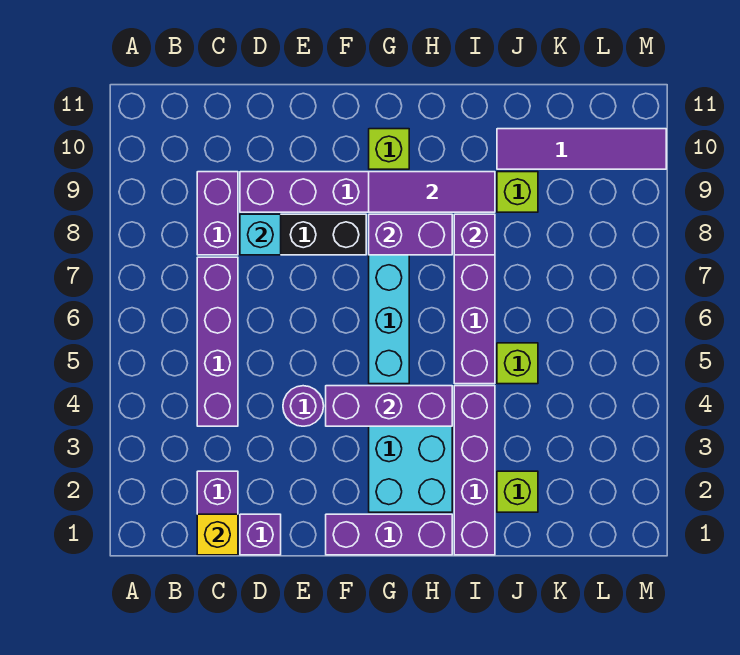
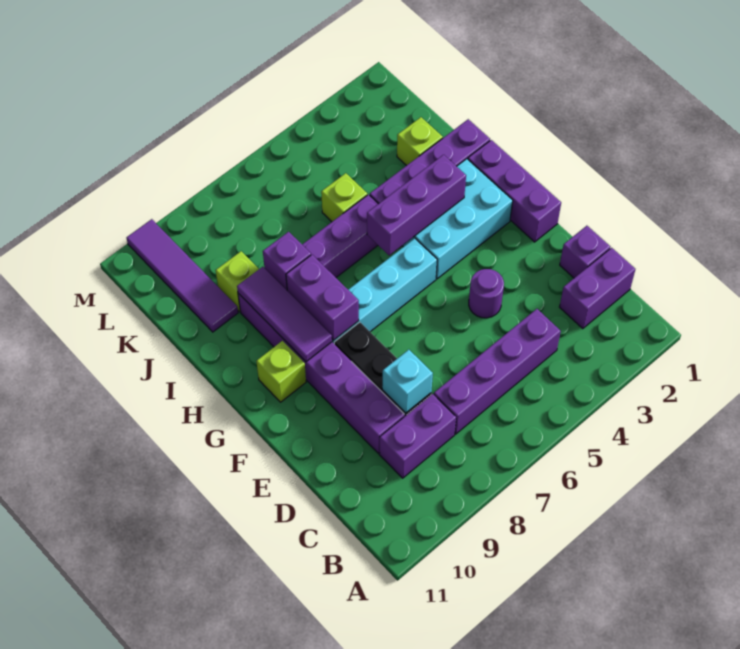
yellow brick C1 level 2 -> none
purple brick F4:H4 level 2 -> purple brick H3:H5 level 2

